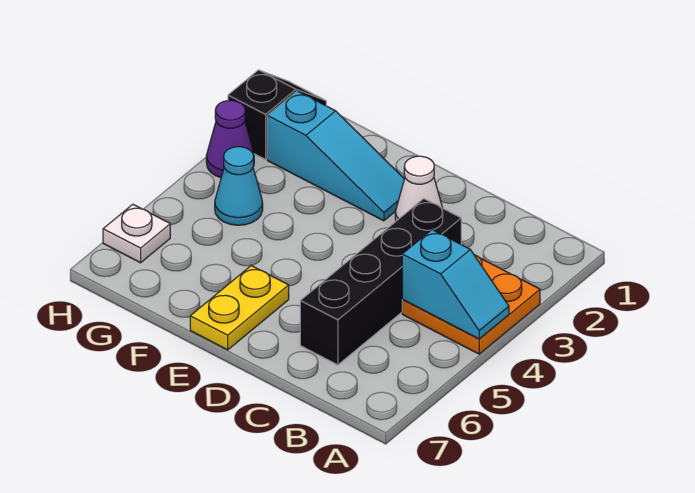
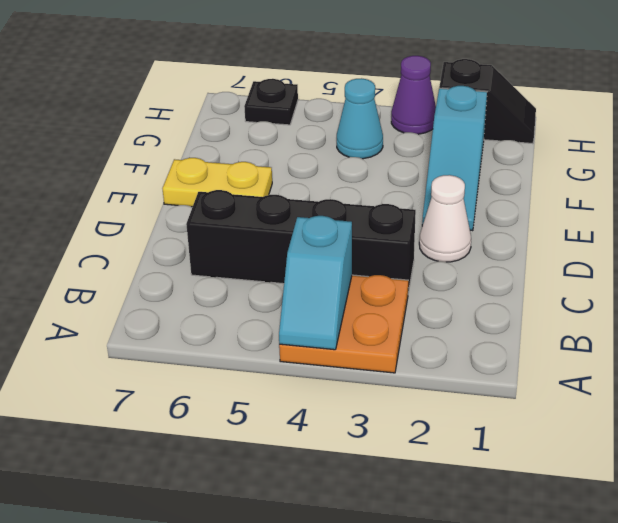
white plate H6 level 1 -> black plate H6 level 1

